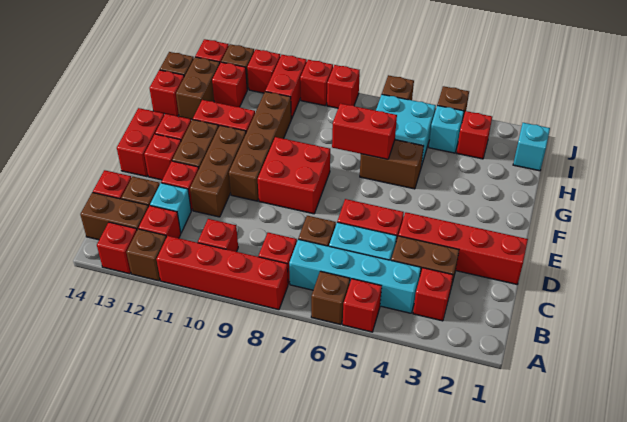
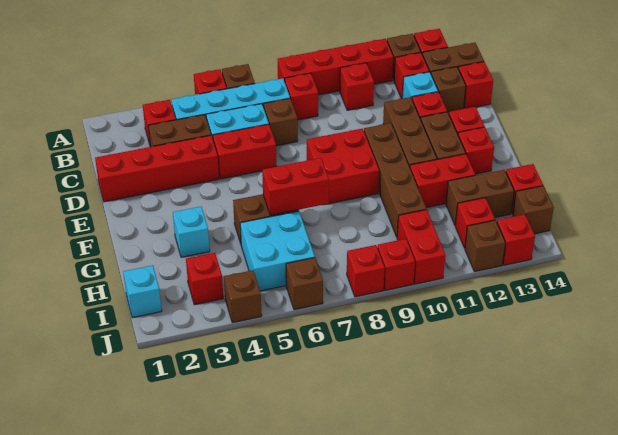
red brick E14:F14 level 1 -> none
brown brick H13:I13 level 1 -> brown brick H12:H13 level 1
cyan brick I4 level 1 -> cyan brick G3 level 1
red brick J11 level 1 -> none

